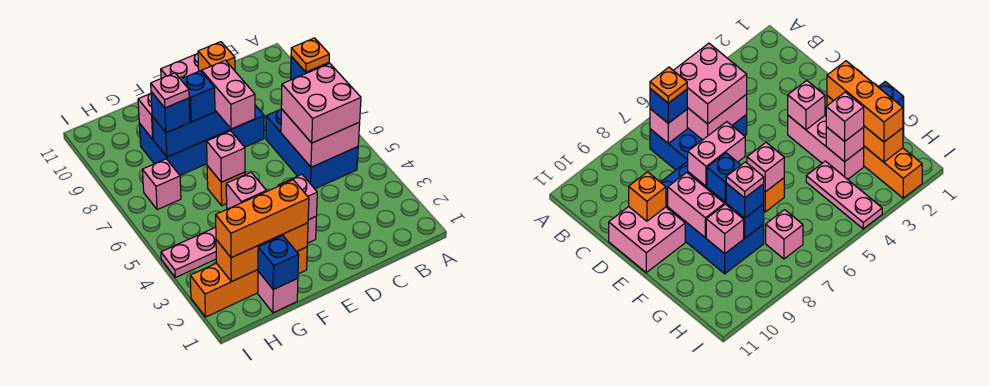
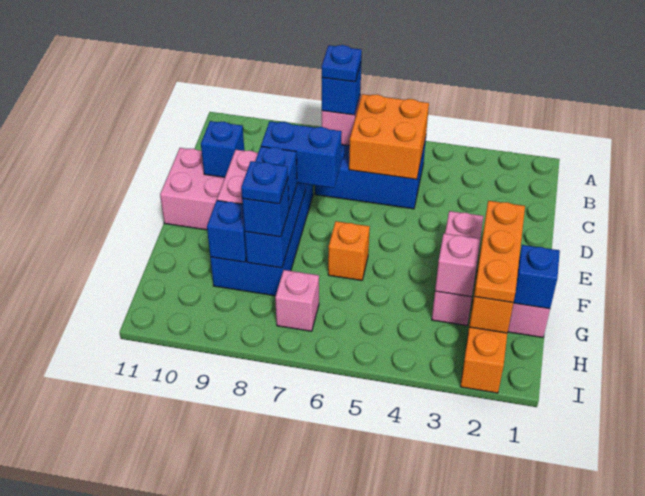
pink brick B5:C6 level 2 -> orange brick B5:C6 level 2
pink brick B5:C6 level 3 -> none
orange plate B7 level 4 -> blue plate B7 level 4
orange brick D10 level 2 -> blue brick D10 level 2
pink brick E3 level 2 -> none
pink brick E7:E8 level 3 -> blue brick E7:E8 level 3
orange brick F2:H2 level 3 -> orange plate F2:H2 level 3
pink brick F6 level 2 -> none
pink brick G3 level 3 -> none
pink plate G4:I4 level 1 -> none
pink plate G8 level 4 -> blue plate G8 level 4
pink brick G9 level 2 -> blue brick G9 level 2

